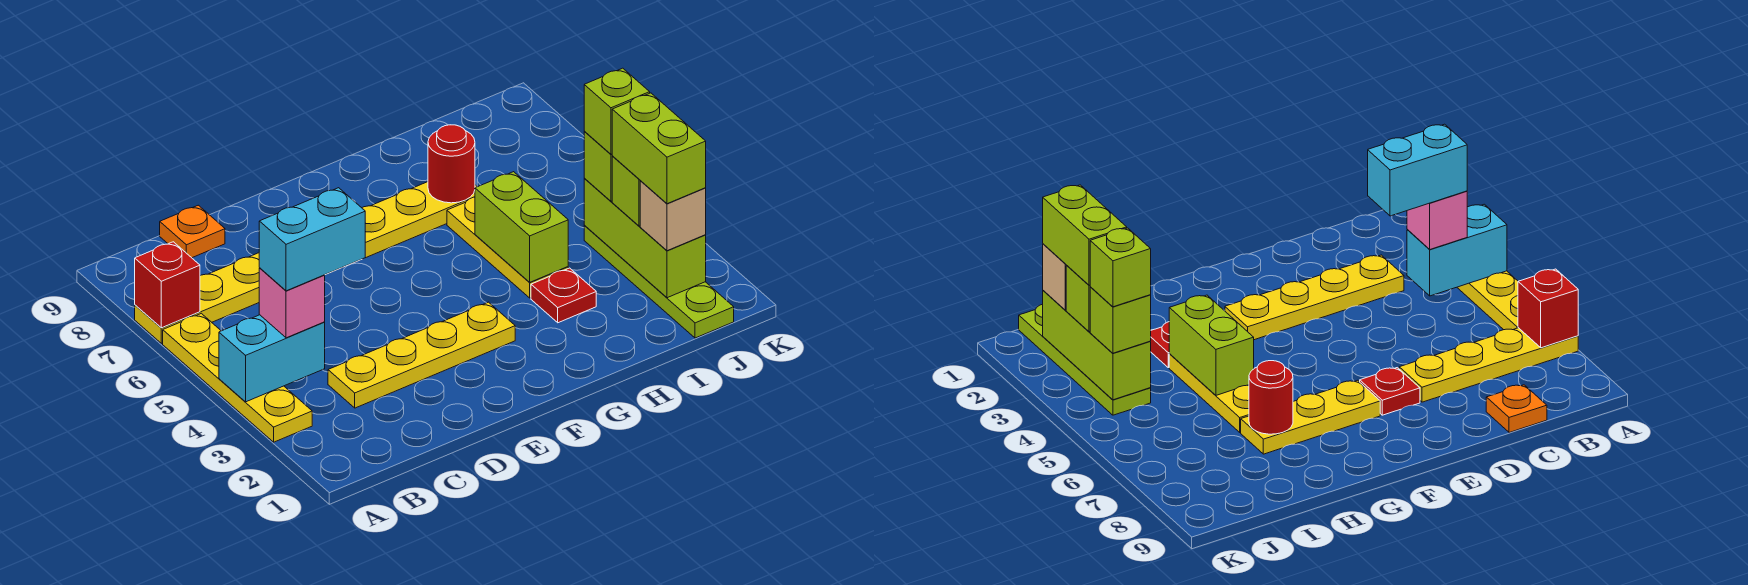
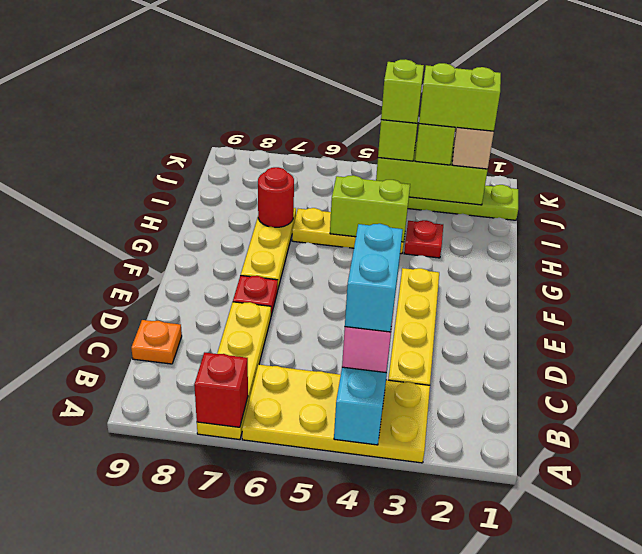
yellow plate A3:A6 level 1 -> yellow plate A3:B6 level 1

